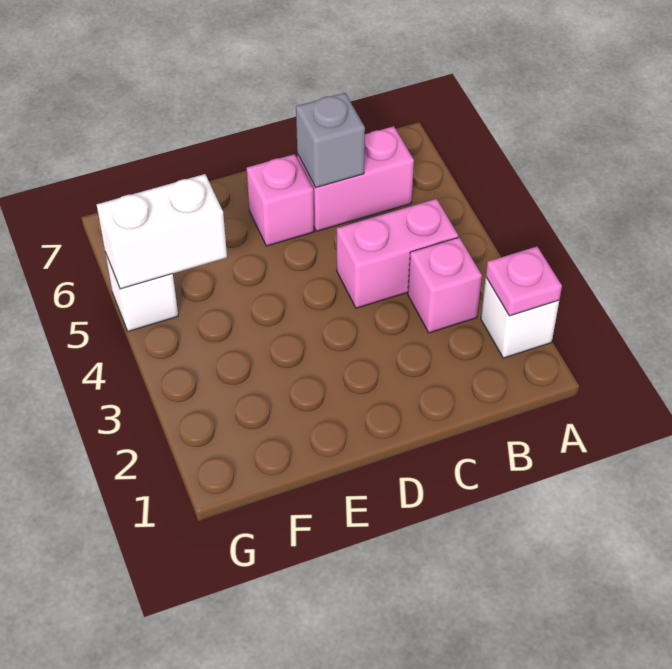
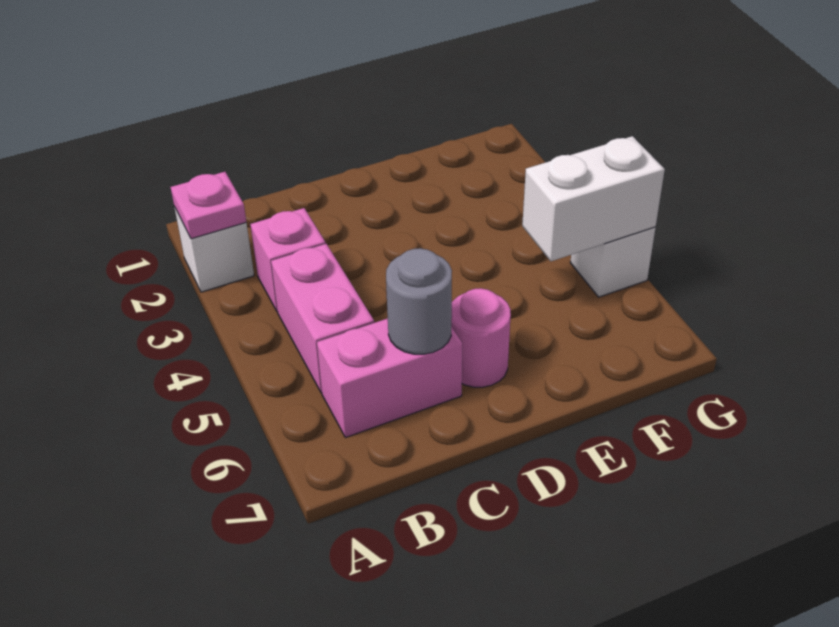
pink brick B4:C4 level 1 -> pink brick B4:B5 level 1
grey brick C6 level 2 -> grey round brick C6 level 2
pink brick D6 level 1 -> pink round brick D6 level 1

